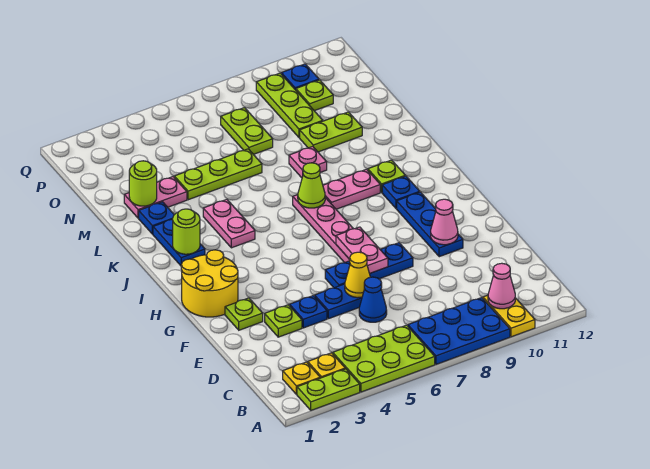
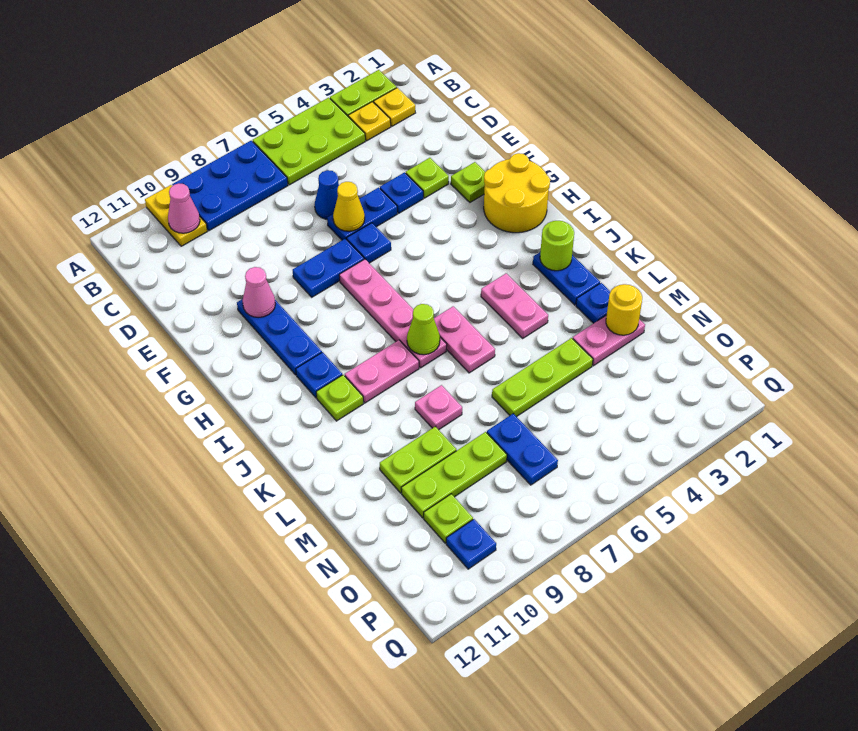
pink plate F7:G7 level 2 -> pink plate J6:K6 level 1
lime round brick M2 level 2 -> yellow round brick M2 level 2
lime plate N7:O7 level 1 -> blue plate N7:O7 level 1
lime plate N9:P9 level 1 -> lime plate N8:N10 level 1

